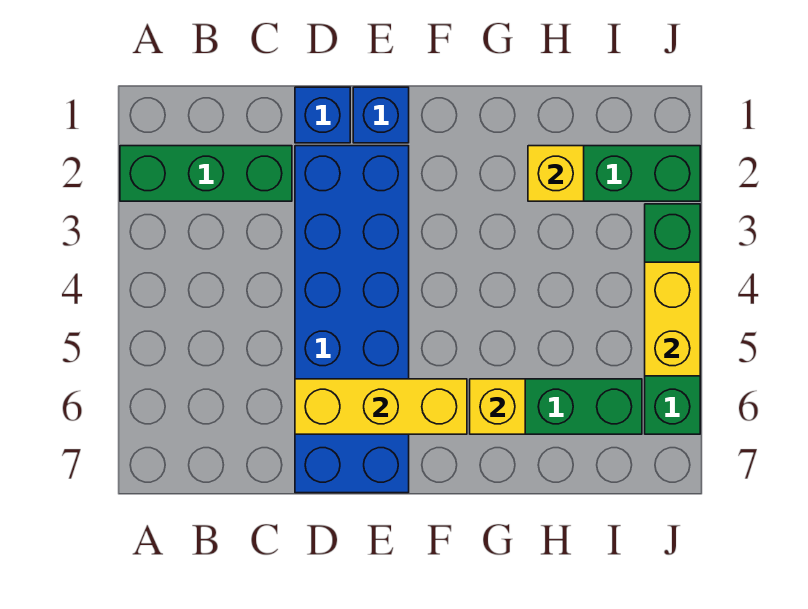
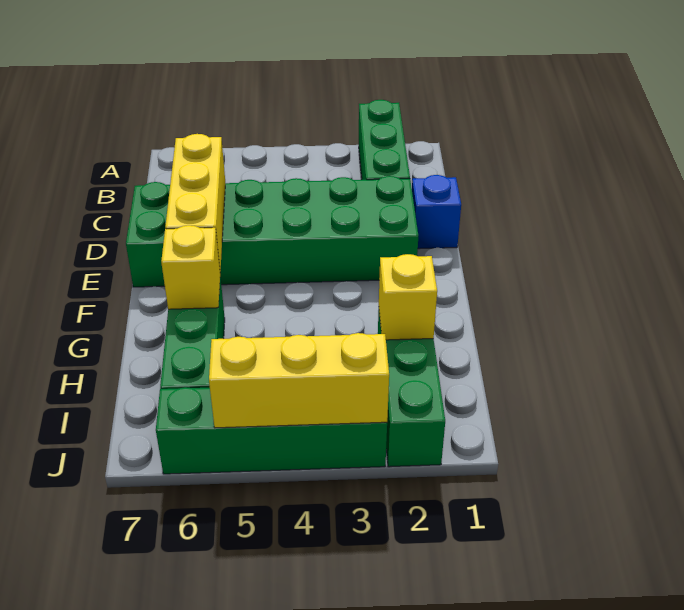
blue brick D2:E7 level 1 -> green brick D2:E7 level 1
blue brick E1 level 1 -> none
yellow brick J4:J5 level 2 -> yellow brick J3:J5 level 2

